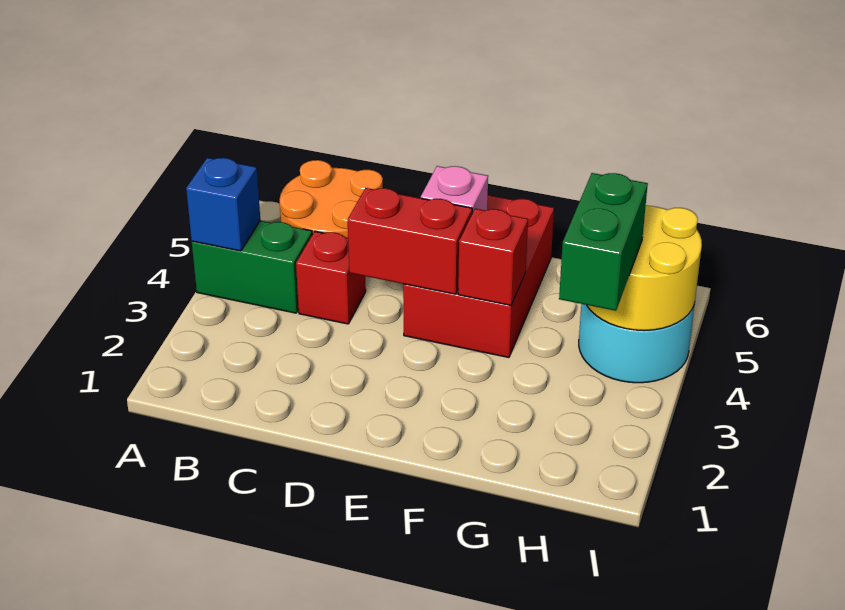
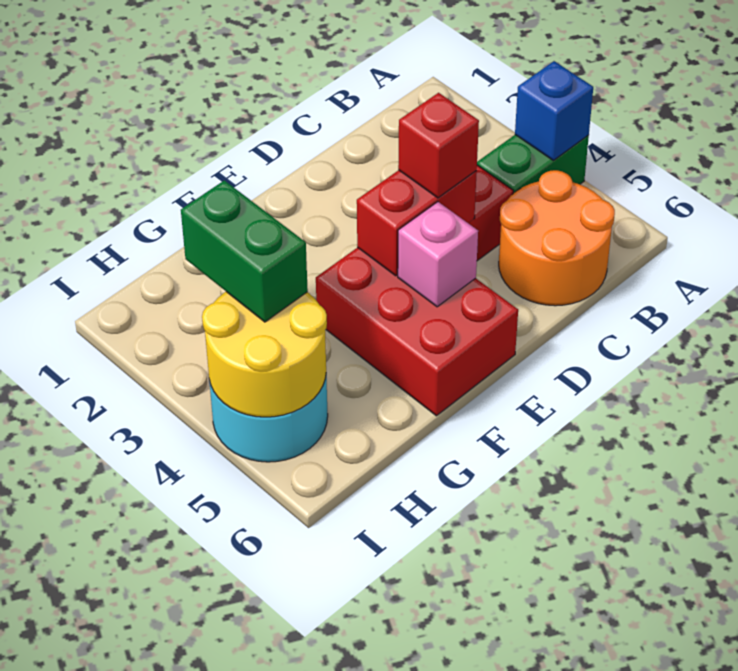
red brick F4 level 2 -> red brick D4 level 3

